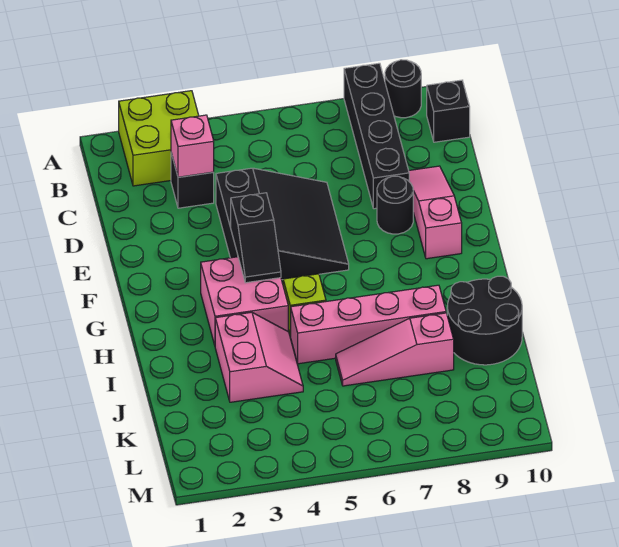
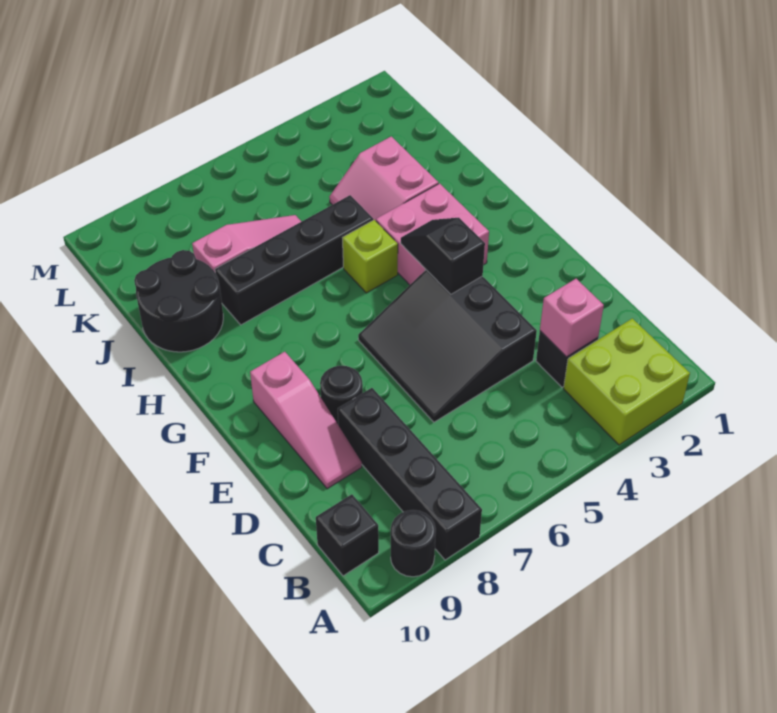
pink brick I5:I8 level 1 -> black brick I5:I8 level 1

